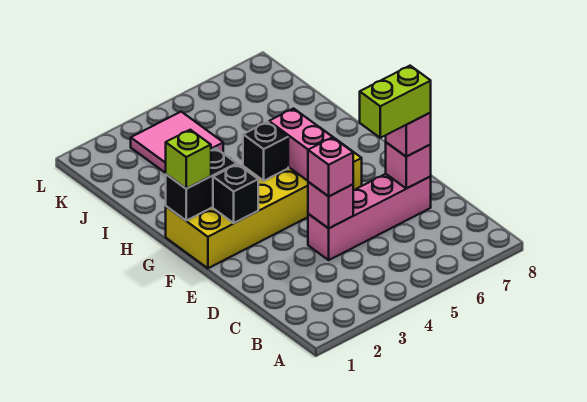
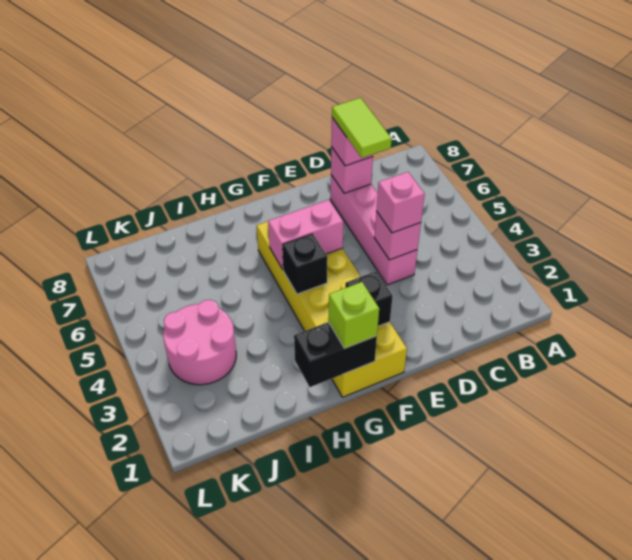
lime brick D6:D7 level 4 -> lime tile D6:D7 level 4
black brick G1:G2 level 2 -> black brick G1:H1 level 2
pink tile J3:K4 level 1 -> pink round brick J3:K4 level 1

